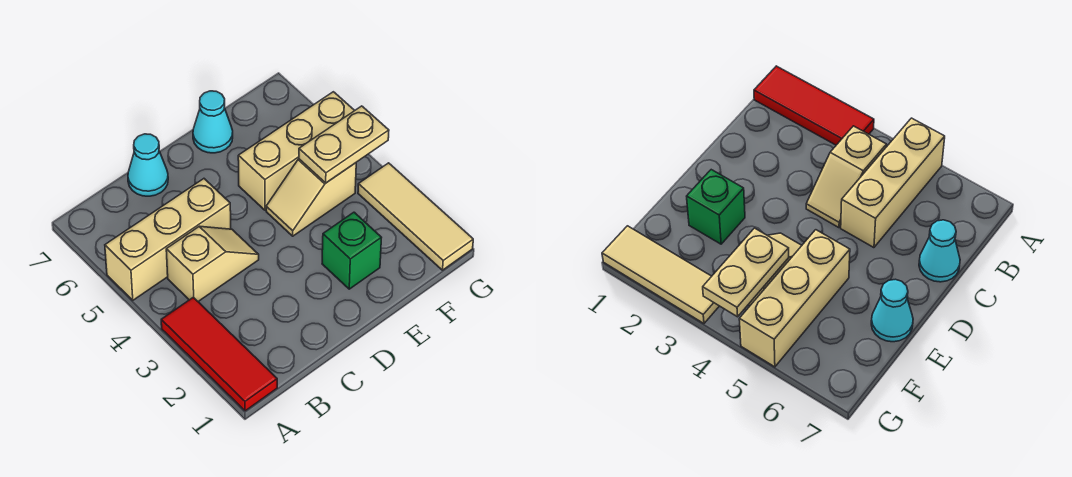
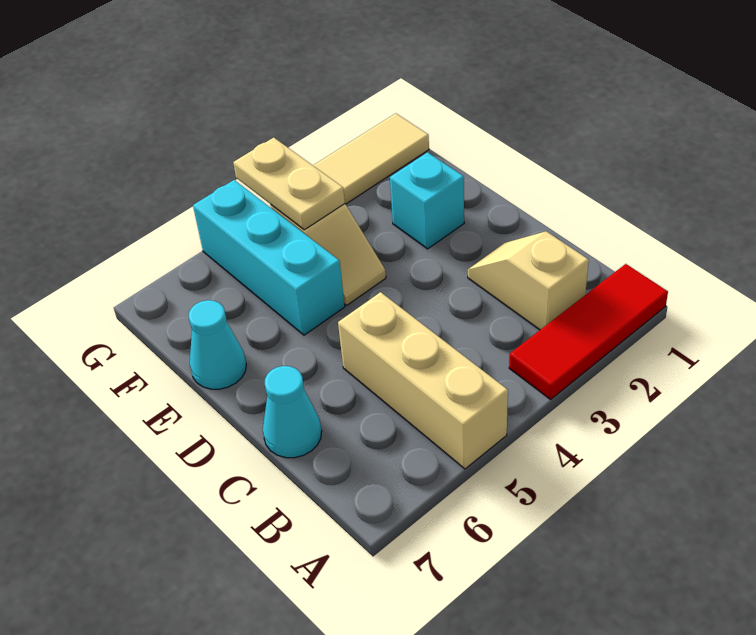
tan slope B4:C4 level 1 top B -> tan slope B2:C2 level 1 top B
green brick E2 level 1 -> cyan brick E2 level 1
tan brick E5:G5 level 1 -> cyan brick E5:G5 level 1

